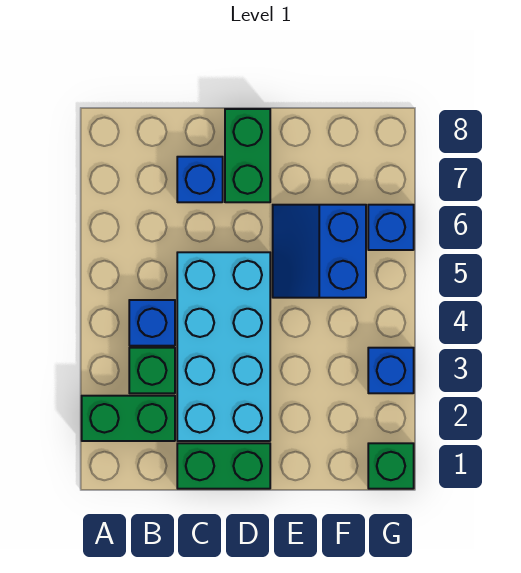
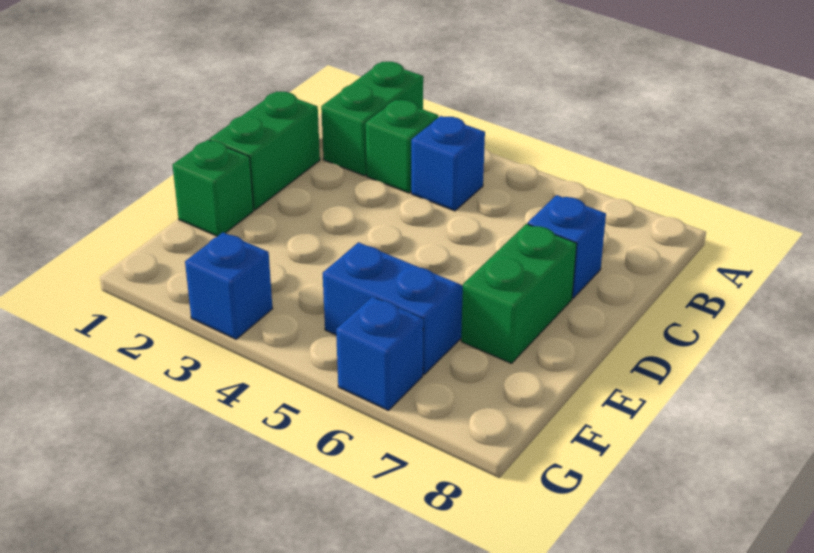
cyan brick C2:D5 level 1 -> none
green brick D7:D8 level 1 -> green brick D7:E7 level 1
green brick G1 level 1 -> green brick E1 level 1

